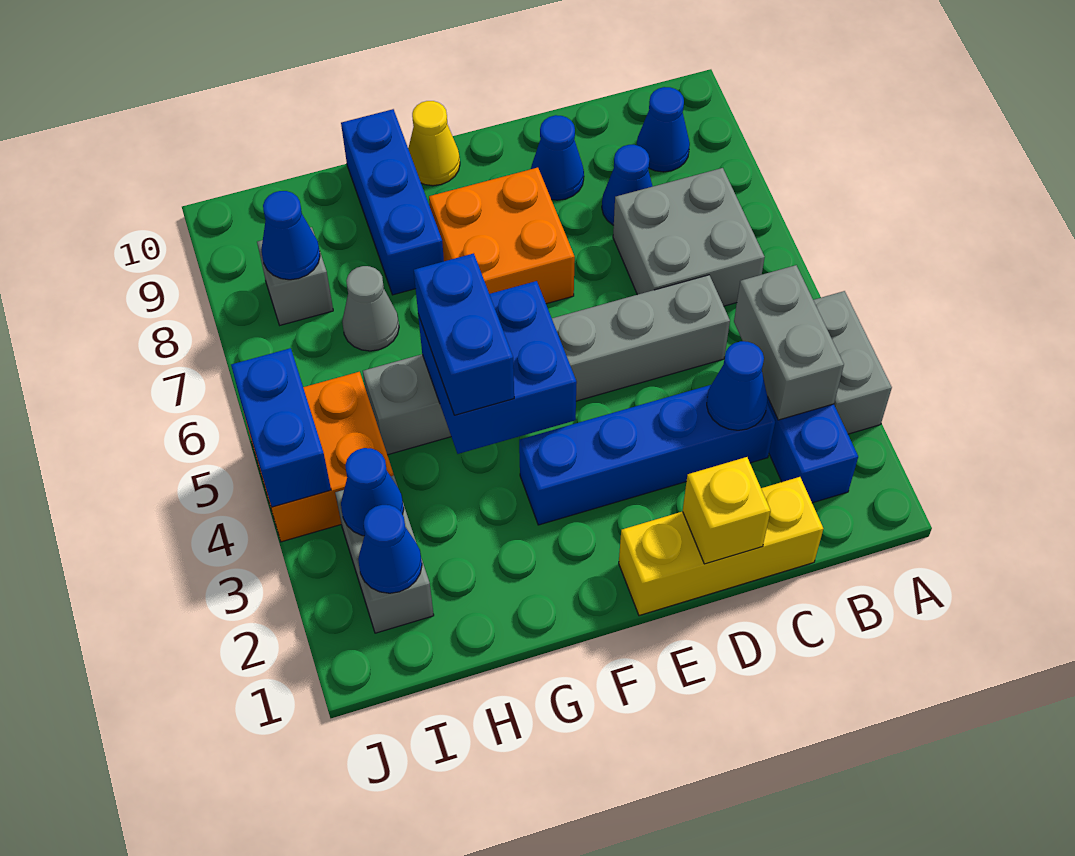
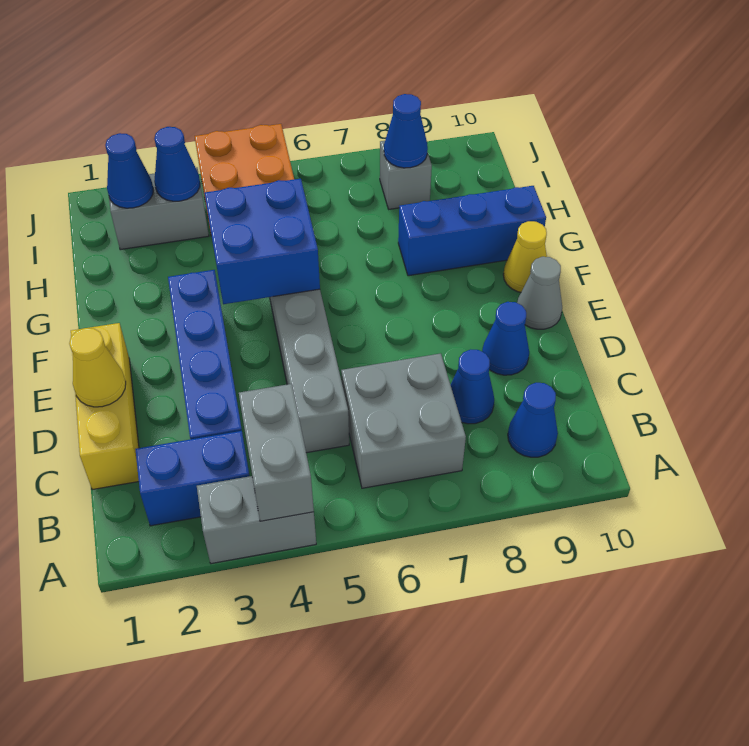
grey brick B3:B4 level 2 -> grey brick A4:B4 level 2
blue cone C3 level 2 -> none
yellow brick D1 level 2 -> yellow cone D1 level 2
orange brick E7:F8 level 1 -> none
blue brick G4:G5 level 3 -> none
grey cone H7 level 1 -> grey cone E10 level 1
blue brick J4:J5 level 2 -> none

